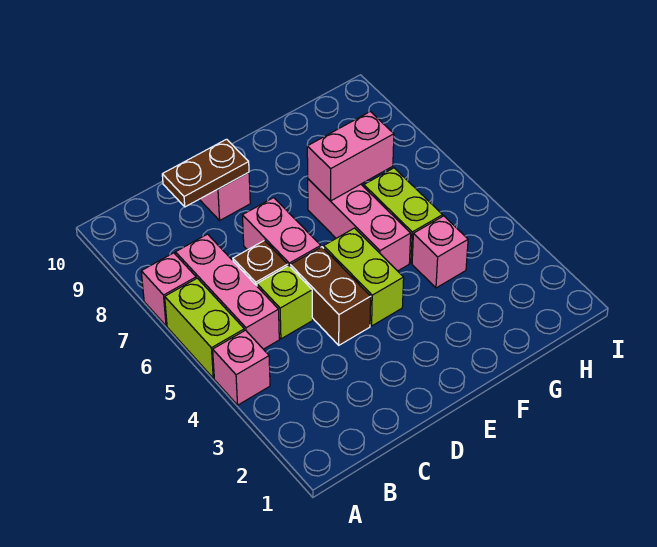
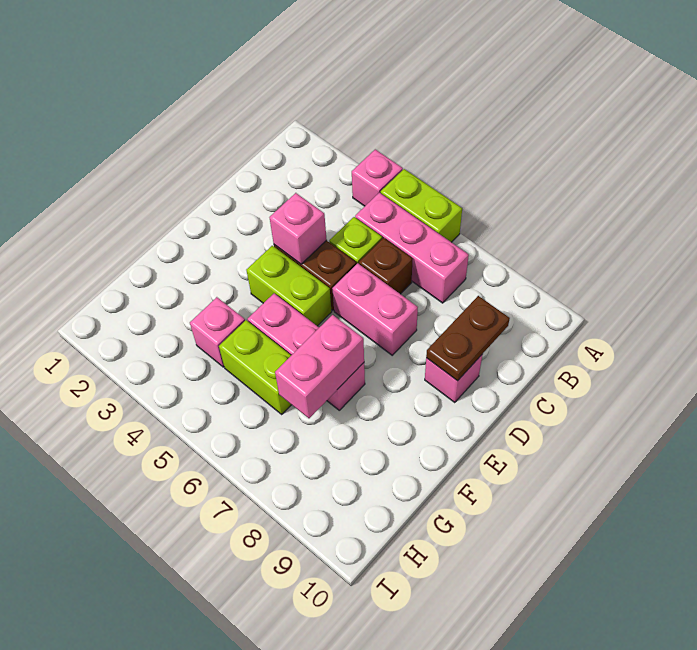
pink brick A7 level 1 -> pink brick D4 level 2

